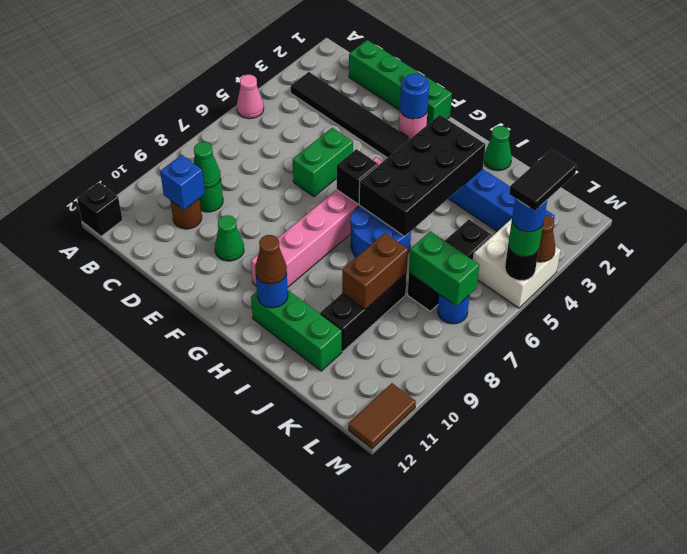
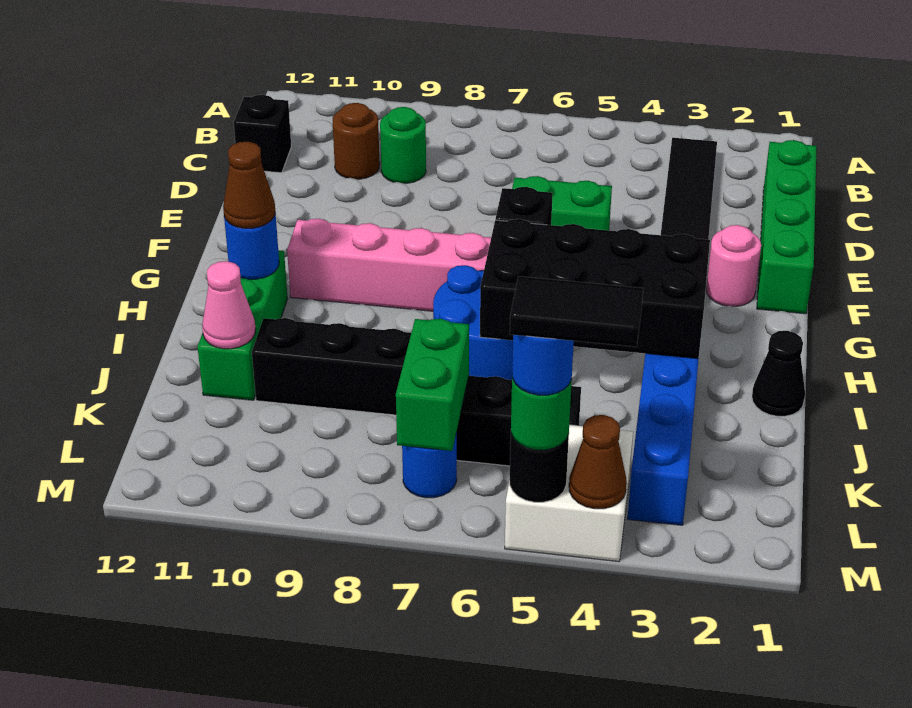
pink cone A5 level 1 -> pink cone J11 level 2
black brick A12 level 1 -> black brick C12 level 1
green cone C9 level 2 -> none
blue brick C10 level 2 -> none
green cone E10 level 1 -> none
blue round brick F2 level 2 -> none
green cone I1 level 1 -> black cone I1 level 1
brown brick J8:J9 level 2 -> none
brown tile M11:M12 level 1 -> none

